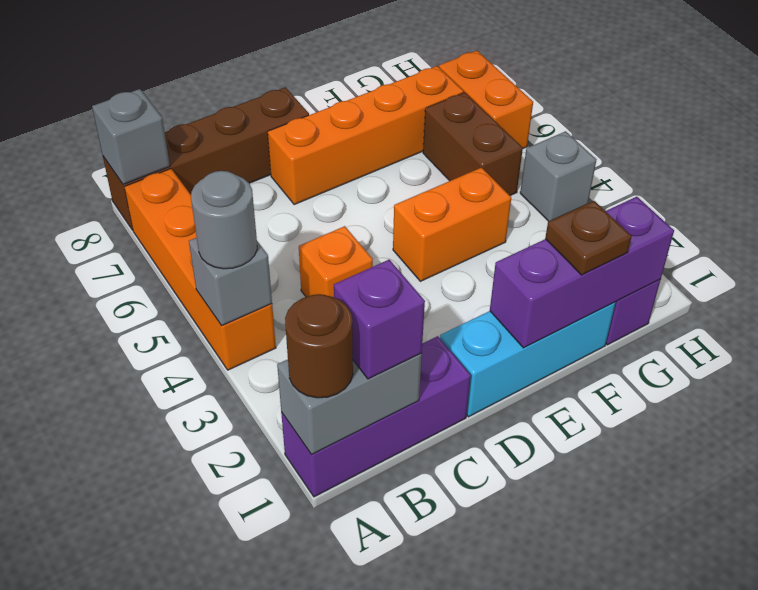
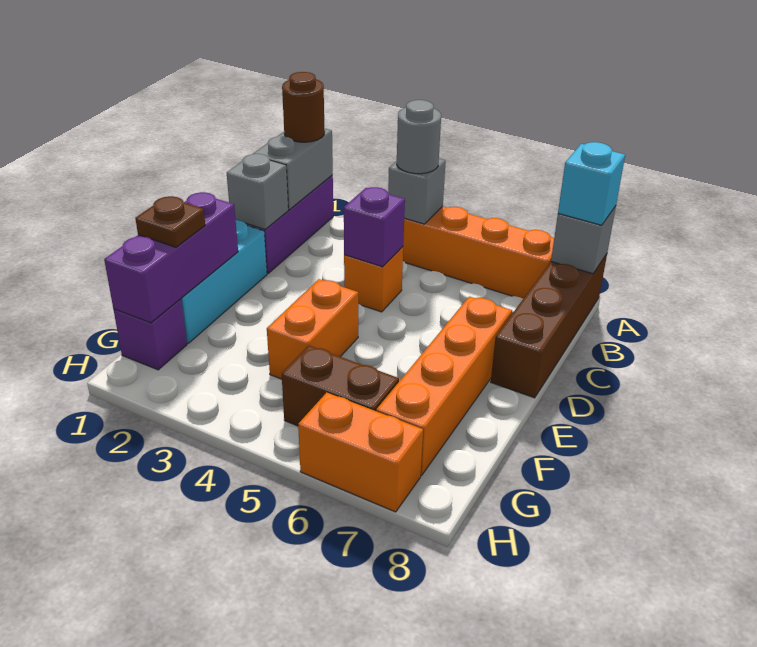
none -> cyan brick A8 level 3
purple brick B1 level 3 -> purple brick C4 level 2
grey brick H4 level 1 -> grey brick C1 level 2

